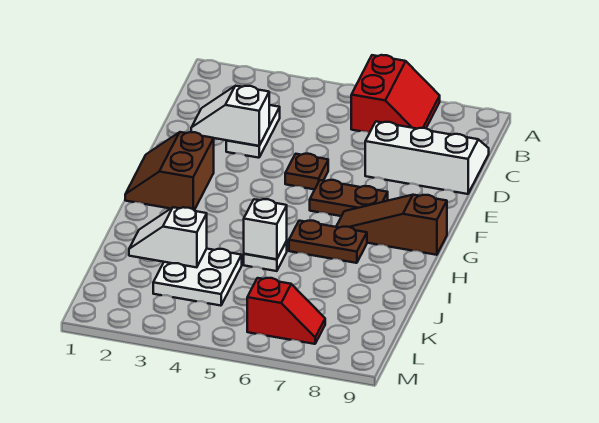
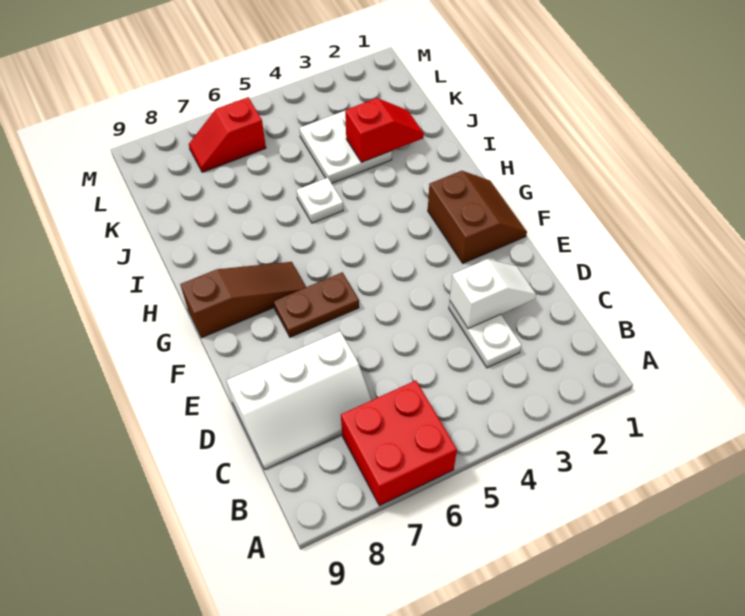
red slope A6:B7 level 1 top 6 -> red brick A6:B7 level 1
brown plate E5 level 1 -> none
brown plate H6:H7 level 1 -> none
white brick I5 level 2 -> none
white slope J2:J3 level 2 top 3 -> red slope J2:J3 level 2 top 3

